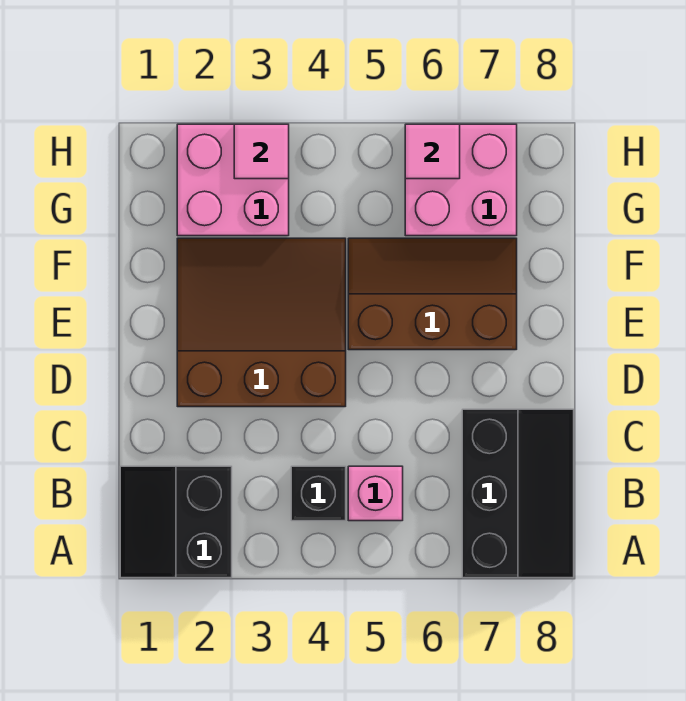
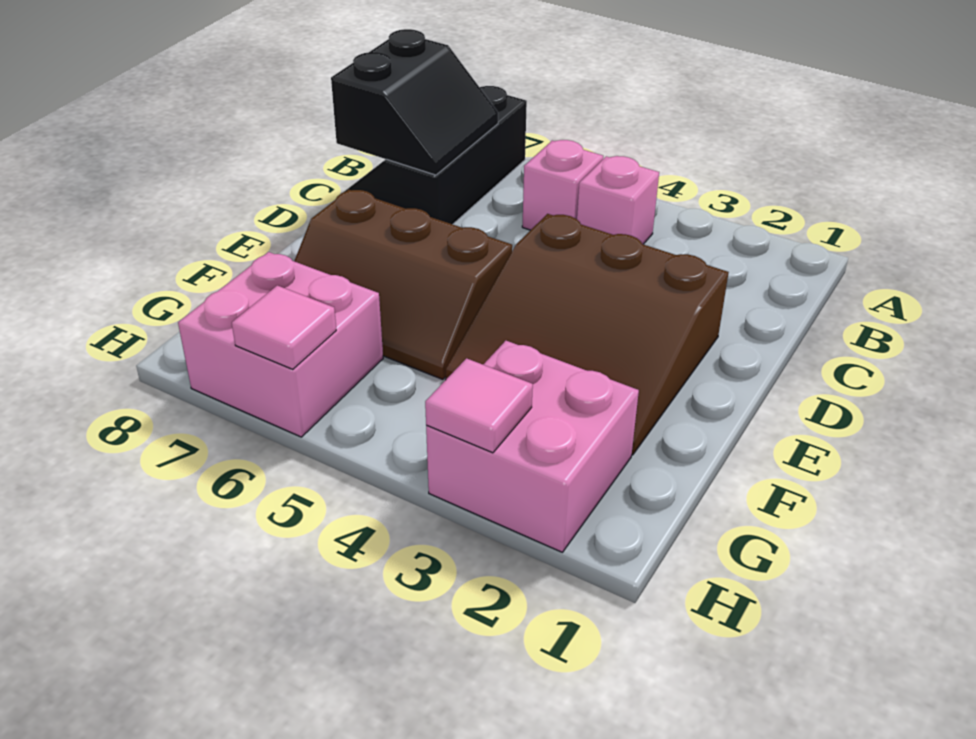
black slope A1:B2 level 1 top 2 -> black slope B7:C8 level 2 top 8
black brick B4 level 1 -> pink brick B4 level 1

